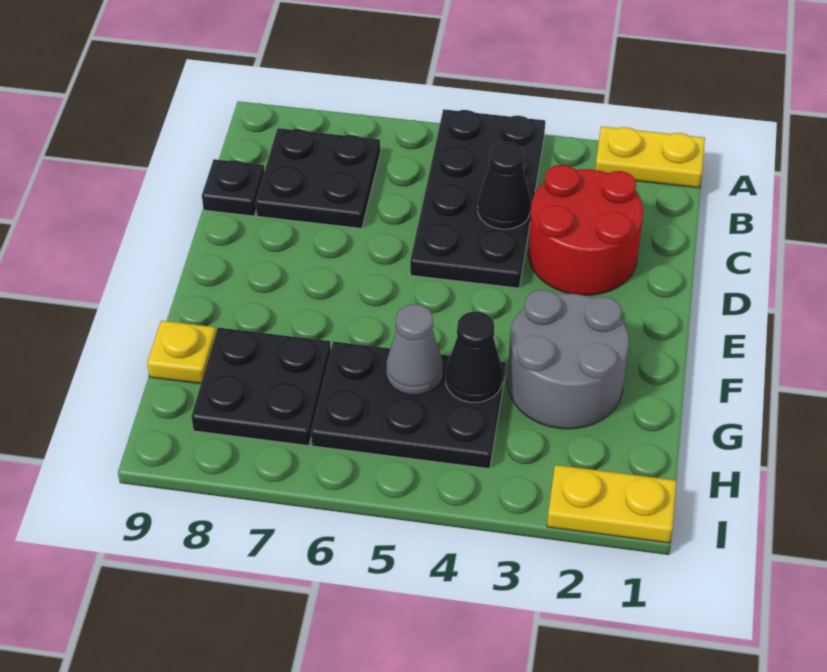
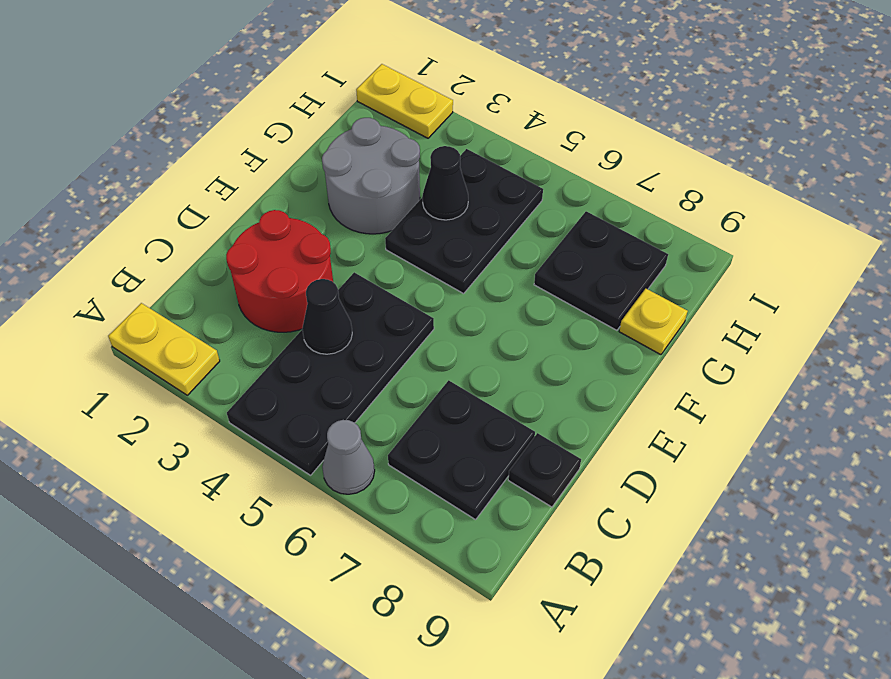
black plate G4:H6 level 1 -> black plate F4:H5 level 1
grey cone G5 level 2 -> grey cone A6 level 1

